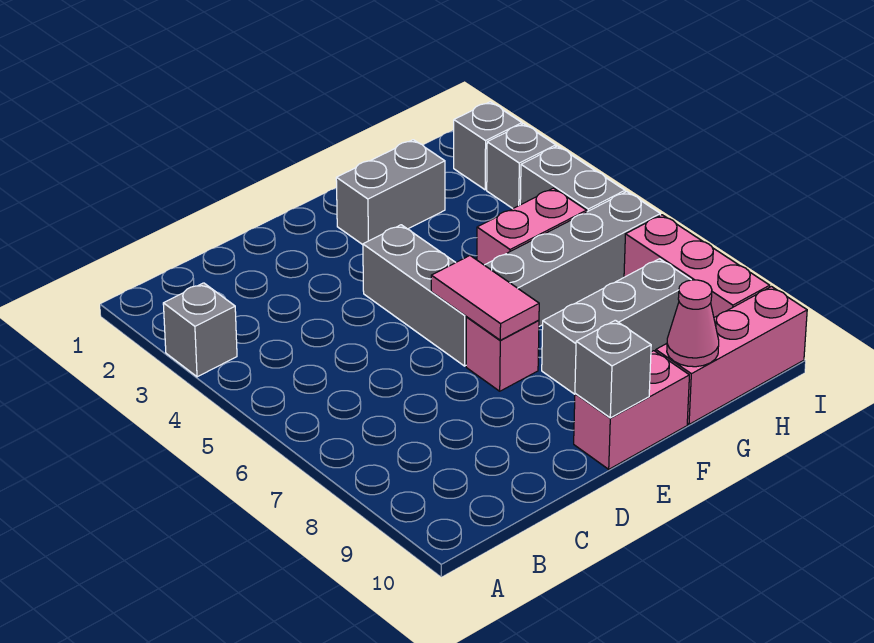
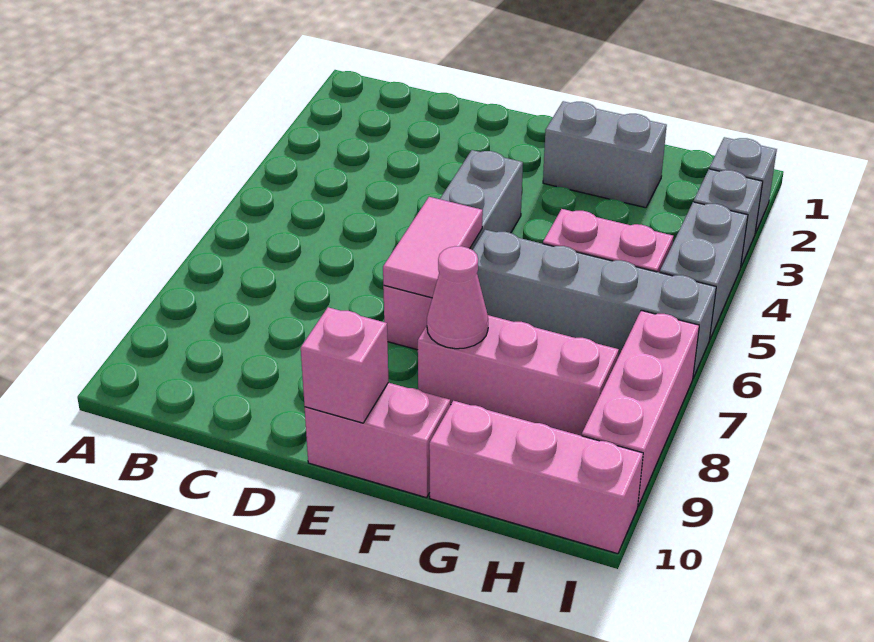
grey brick A3 level 1 -> none
grey brick E10 level 2 -> pink brick E10 level 2
grey brick F8:H8 level 1 -> pink brick F8:H8 level 1
pink cone G10 level 2 -> pink cone F8 level 2

